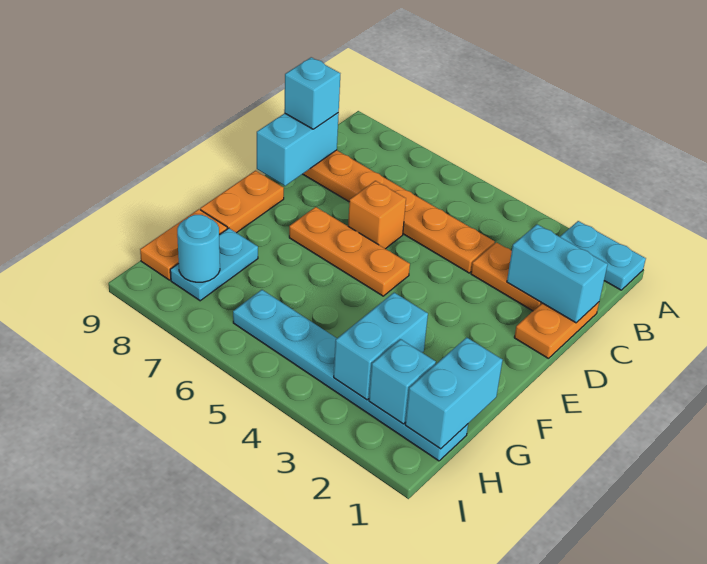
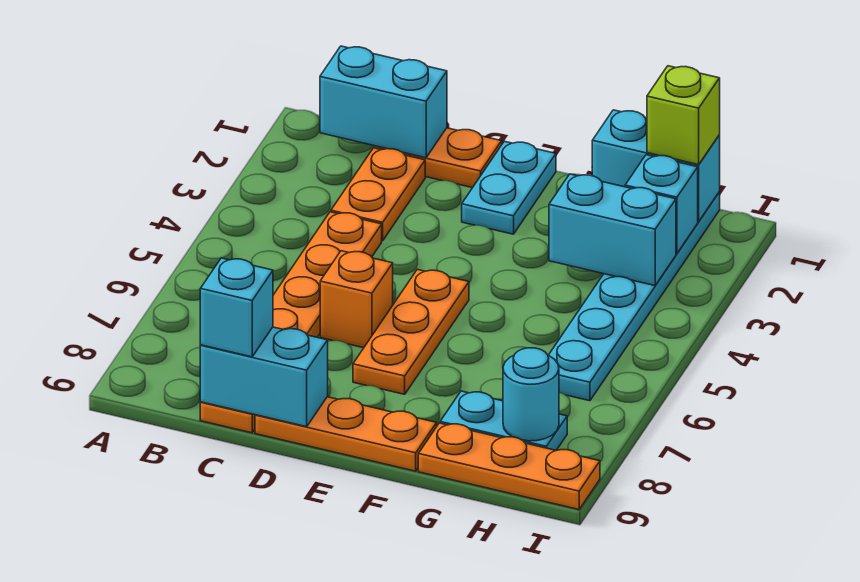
cyan plate A1:A2 level 1 -> cyan plate E1:E2 level 1
cyan brick C1:C2 level 2 -> cyan brick B1:C1 level 2
orange plate E9:F9 level 1 -> orange plate D9:F9 level 1
orange plate G9:H9 level 1 -> orange plate G9:I9 level 1
none -> lime brick H1 level 3

